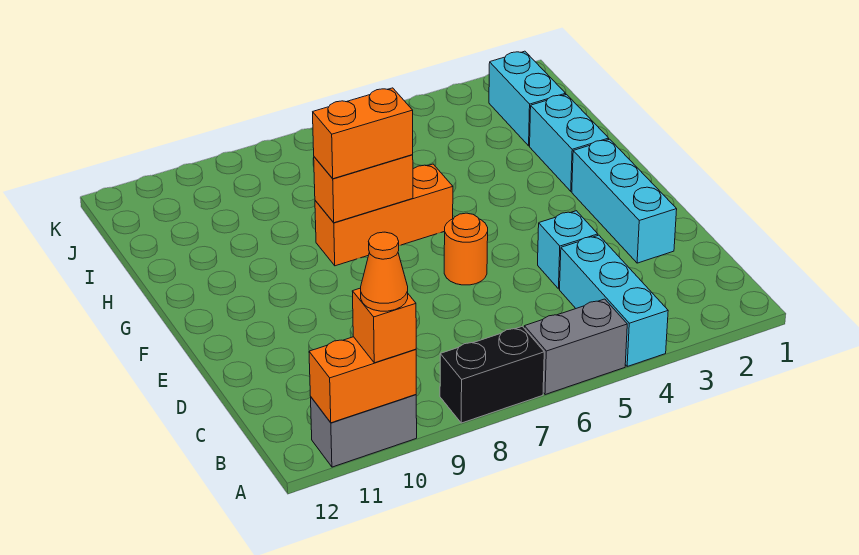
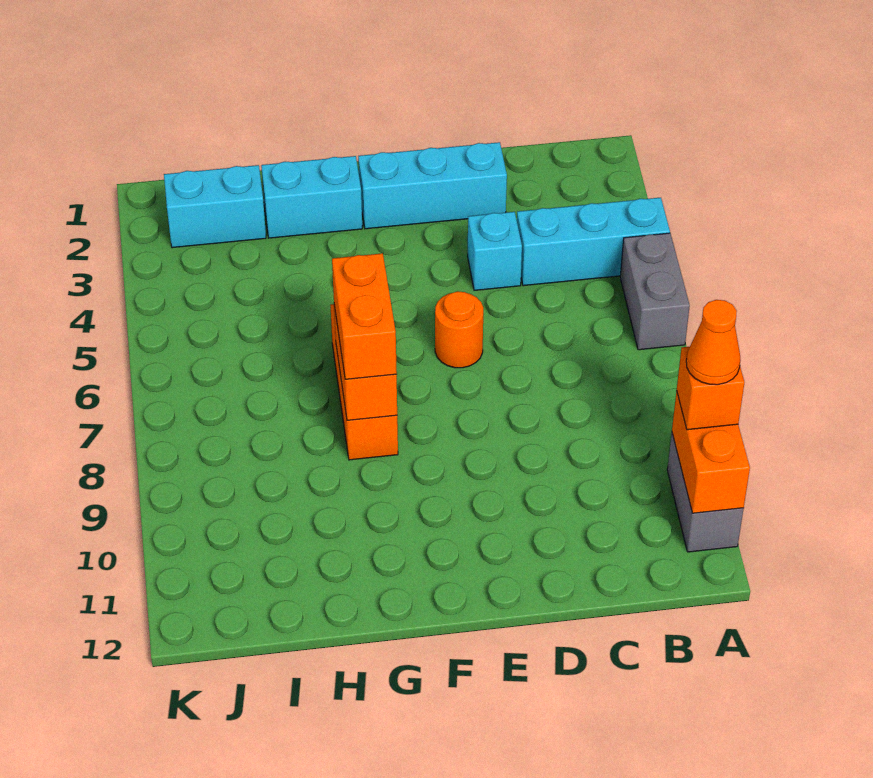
black brick A7:A8 level 1 -> none

